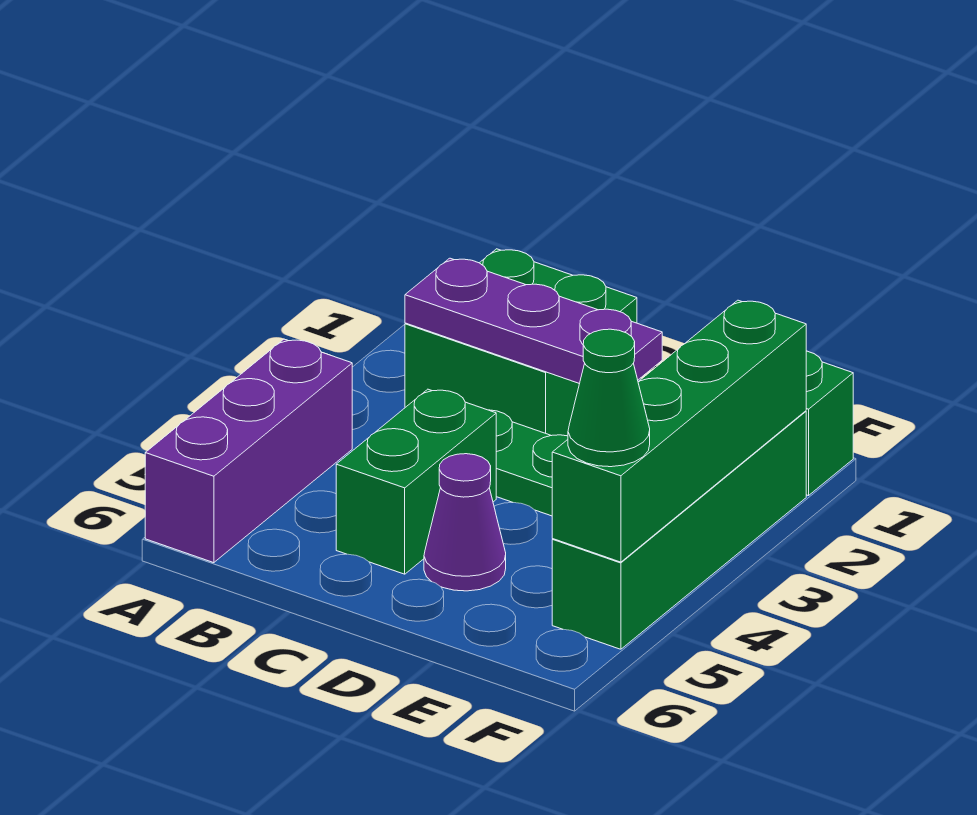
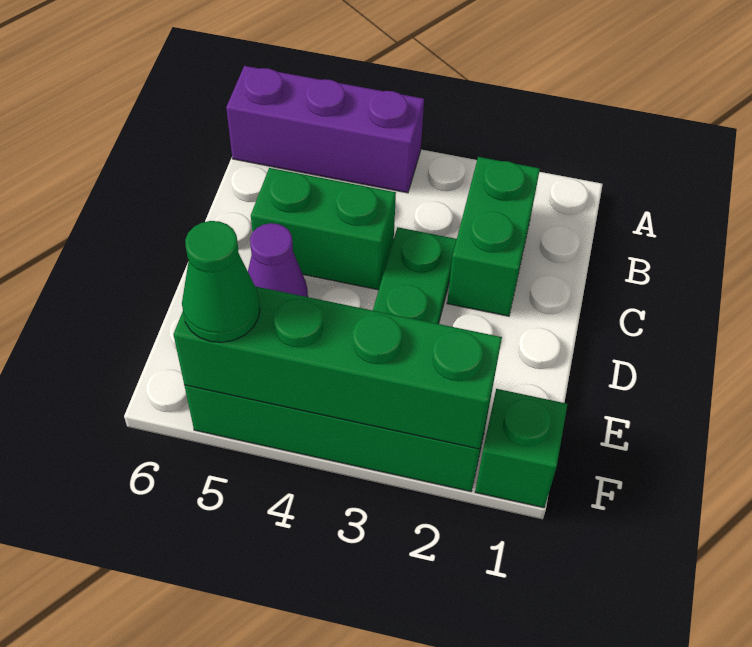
green brick B1:C2 level 1 -> green brick B2:C2 level 1
purple plate B2:D2 level 2 -> none

